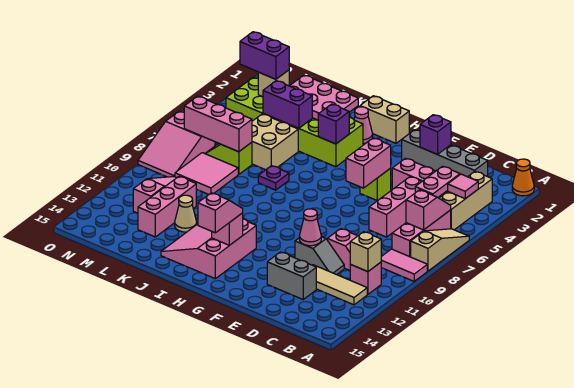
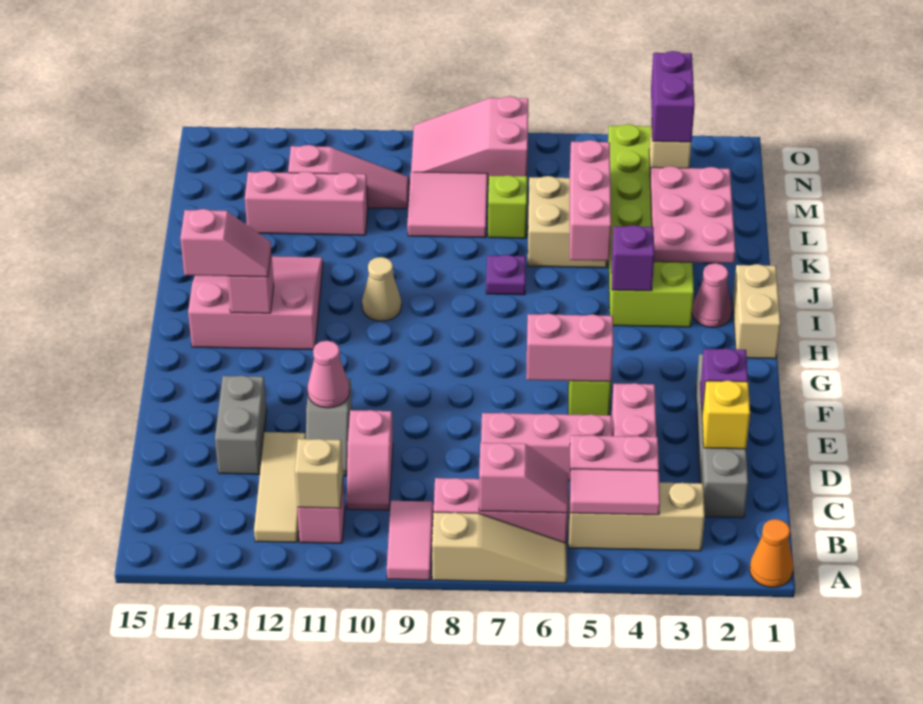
pink tile B4 level 2 -> pink tile B4:B5 level 2
none -> yellow brick D2 level 2
purple brick K4:L4 level 2 -> none
tan cone K12 level 1 -> tan cone I10 level 1
pink brick L7:N7 level 2 -> pink brick J5:L5 level 2

